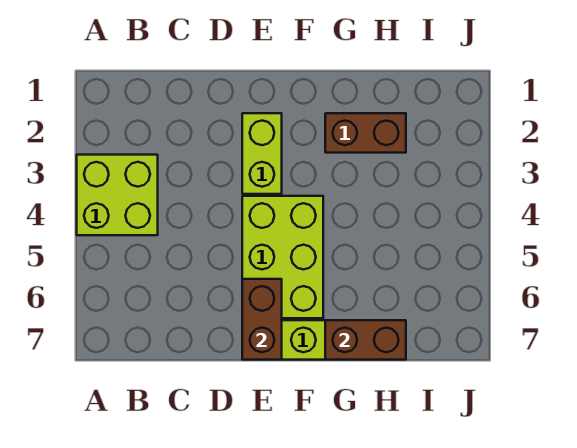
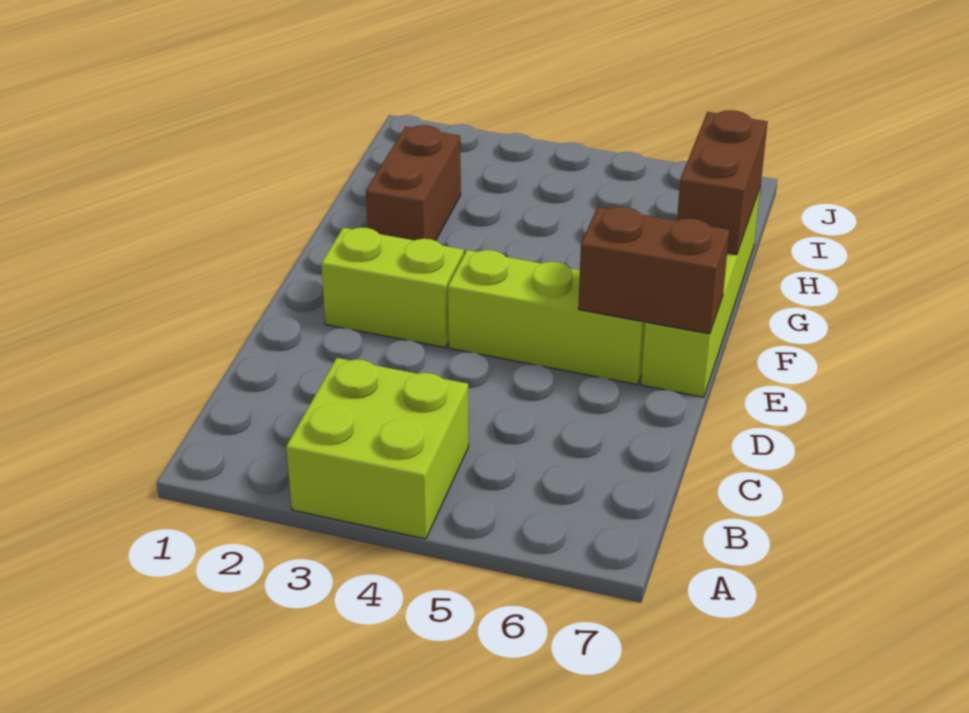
lime brick E4:F6 level 1 -> lime brick E4:E6 level 1

